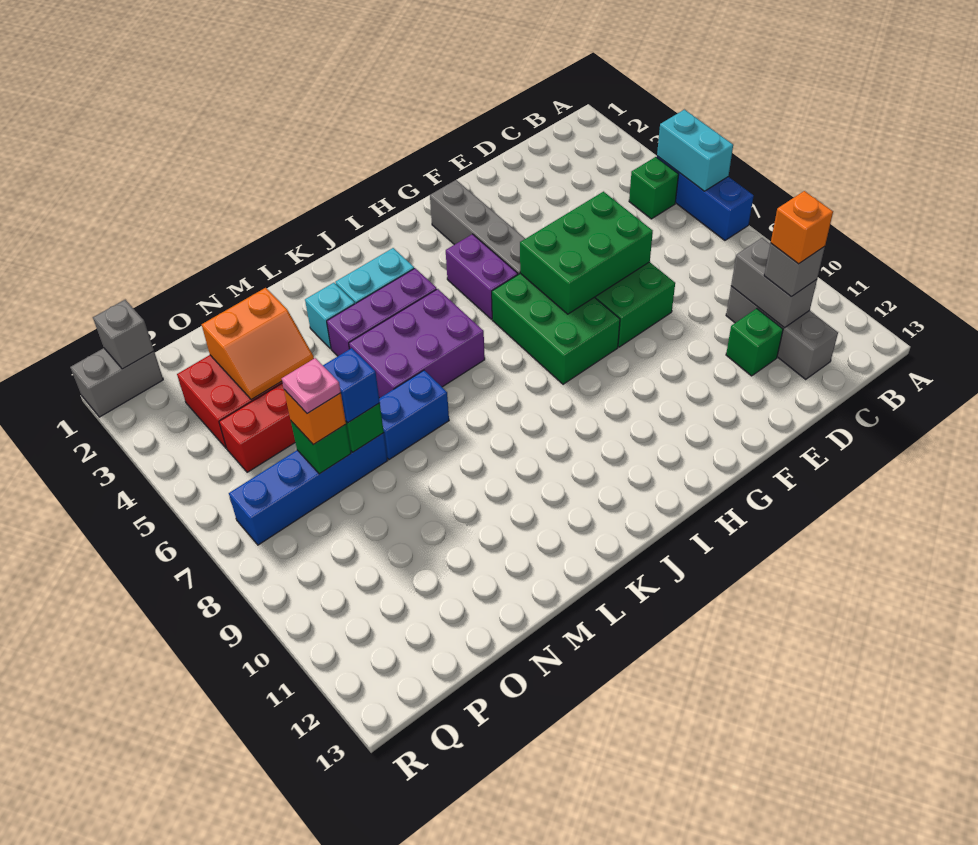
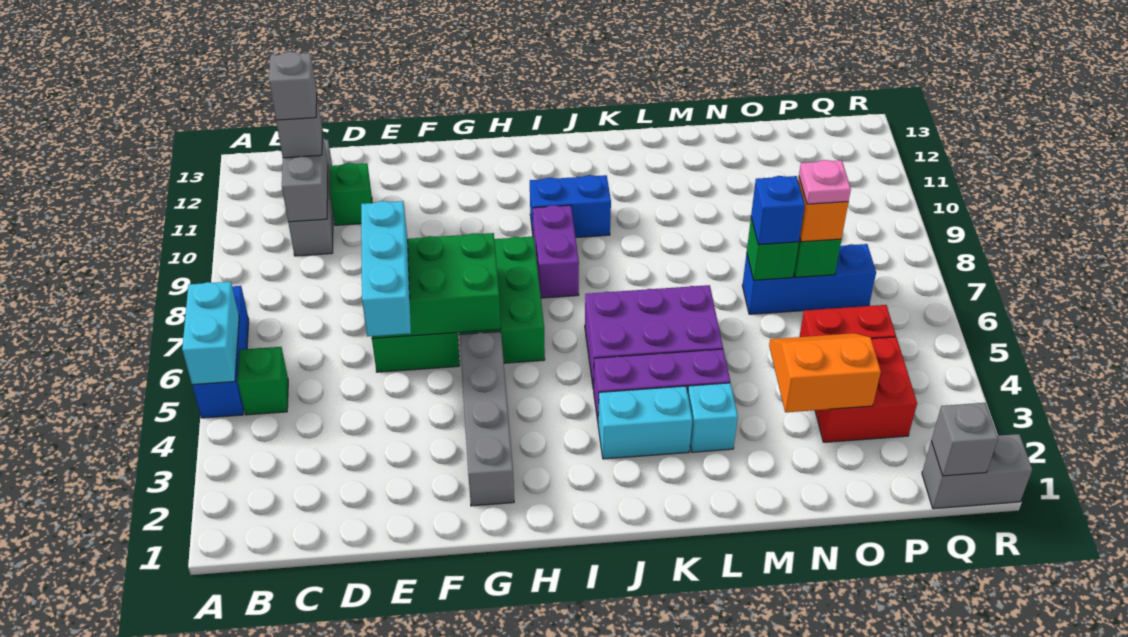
orange brick C11 level 4 -> grey brick C11 level 4
none -> cyan brick E5:E7 level 3
purple brick H4:H5 level 1 -> purple brick I8:I9 level 1
blue brick L7:M7 level 1 -> blue brick I10:J10 level 1
blue brick N7:Q7 level 1 -> blue brick N7:P7 level 1

